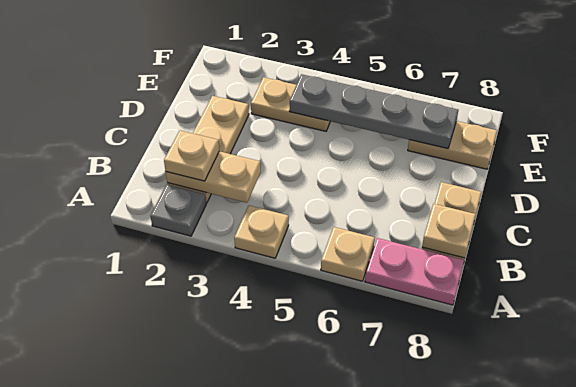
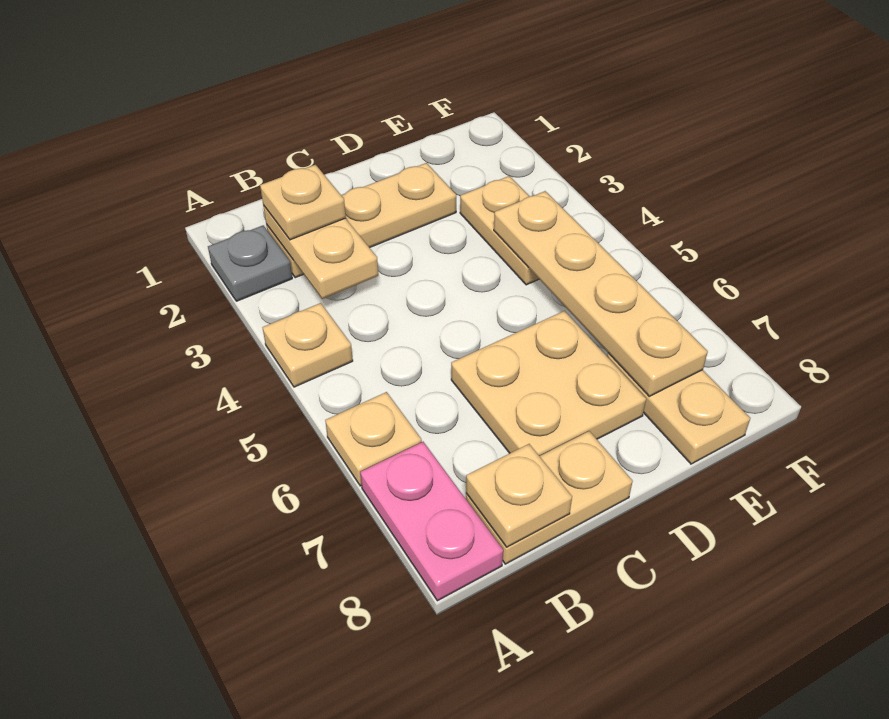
none -> tan plate C6:D7 level 1
grey plate E4:E7 level 2 -> tan plate E4:E7 level 2

